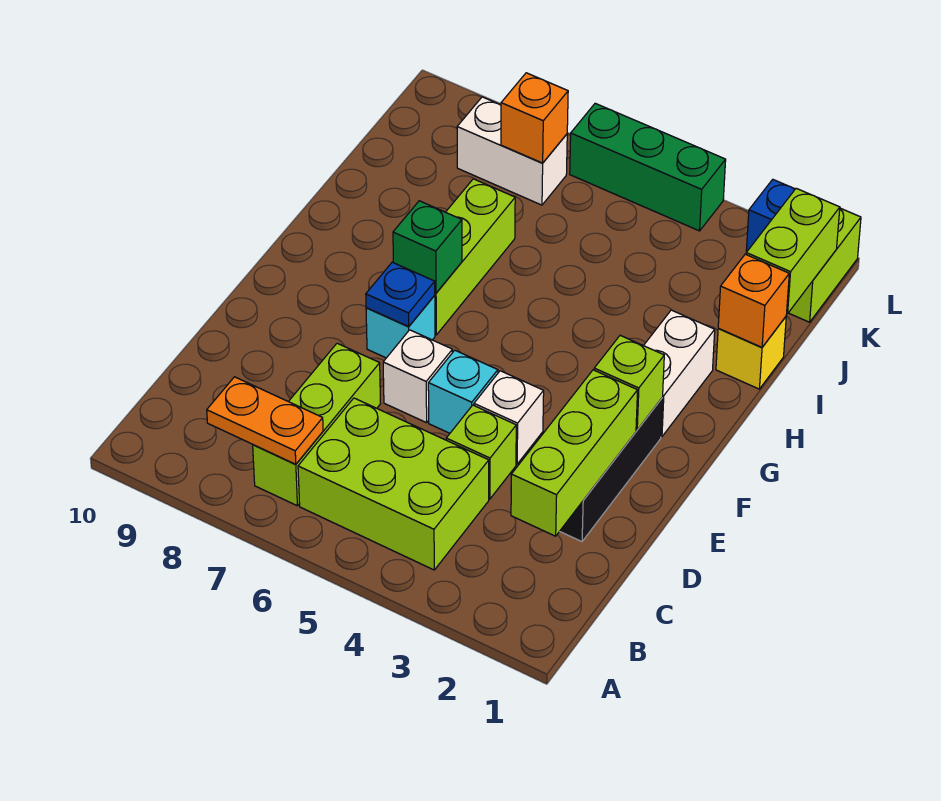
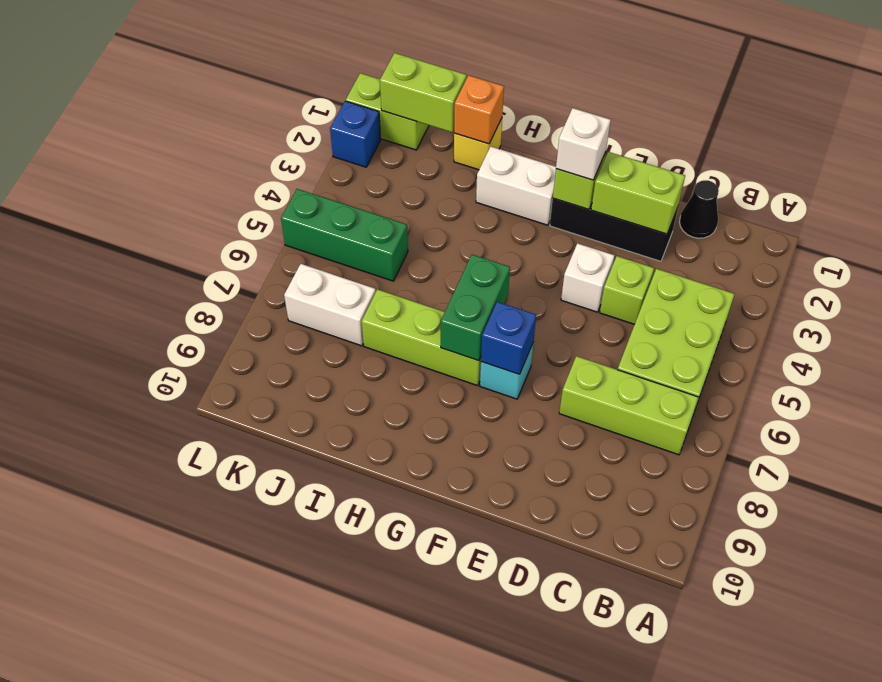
orange plate B7:B8 level 2 -> none
none -> black cone C1 level 1
lime brick C2:E2 level 2 -> lime brick D2:E2 level 2
cyan brick E5 level 1 -> none
white brick E6 level 1 -> white brick F2 level 3
blue plate F7 level 2 -> blue brick F7 level 2
green brick G7 level 2 -> green brick G6:G7 level 2
white brick K7:K8 level 1 -> white brick J7:K7 level 1
orange brick K7 level 2 -> none
green brick L4:L6 level 1 -> green brick J5:L5 level 1

